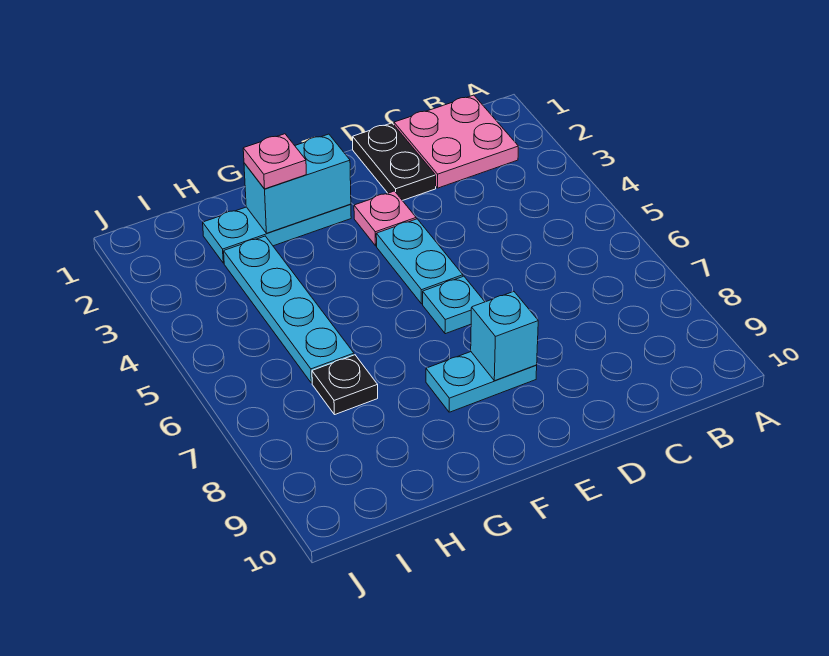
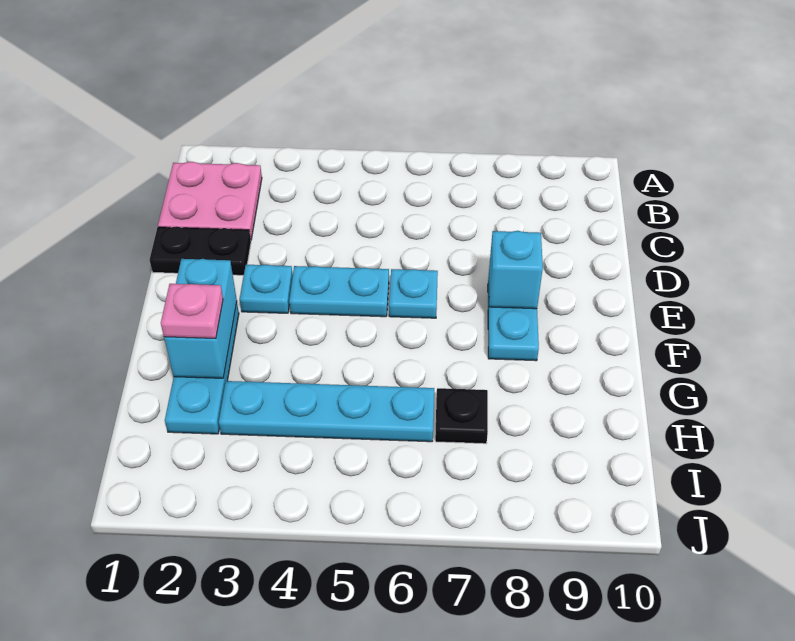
pink plate E3 level 1 -> cyan plate E3 level 1

